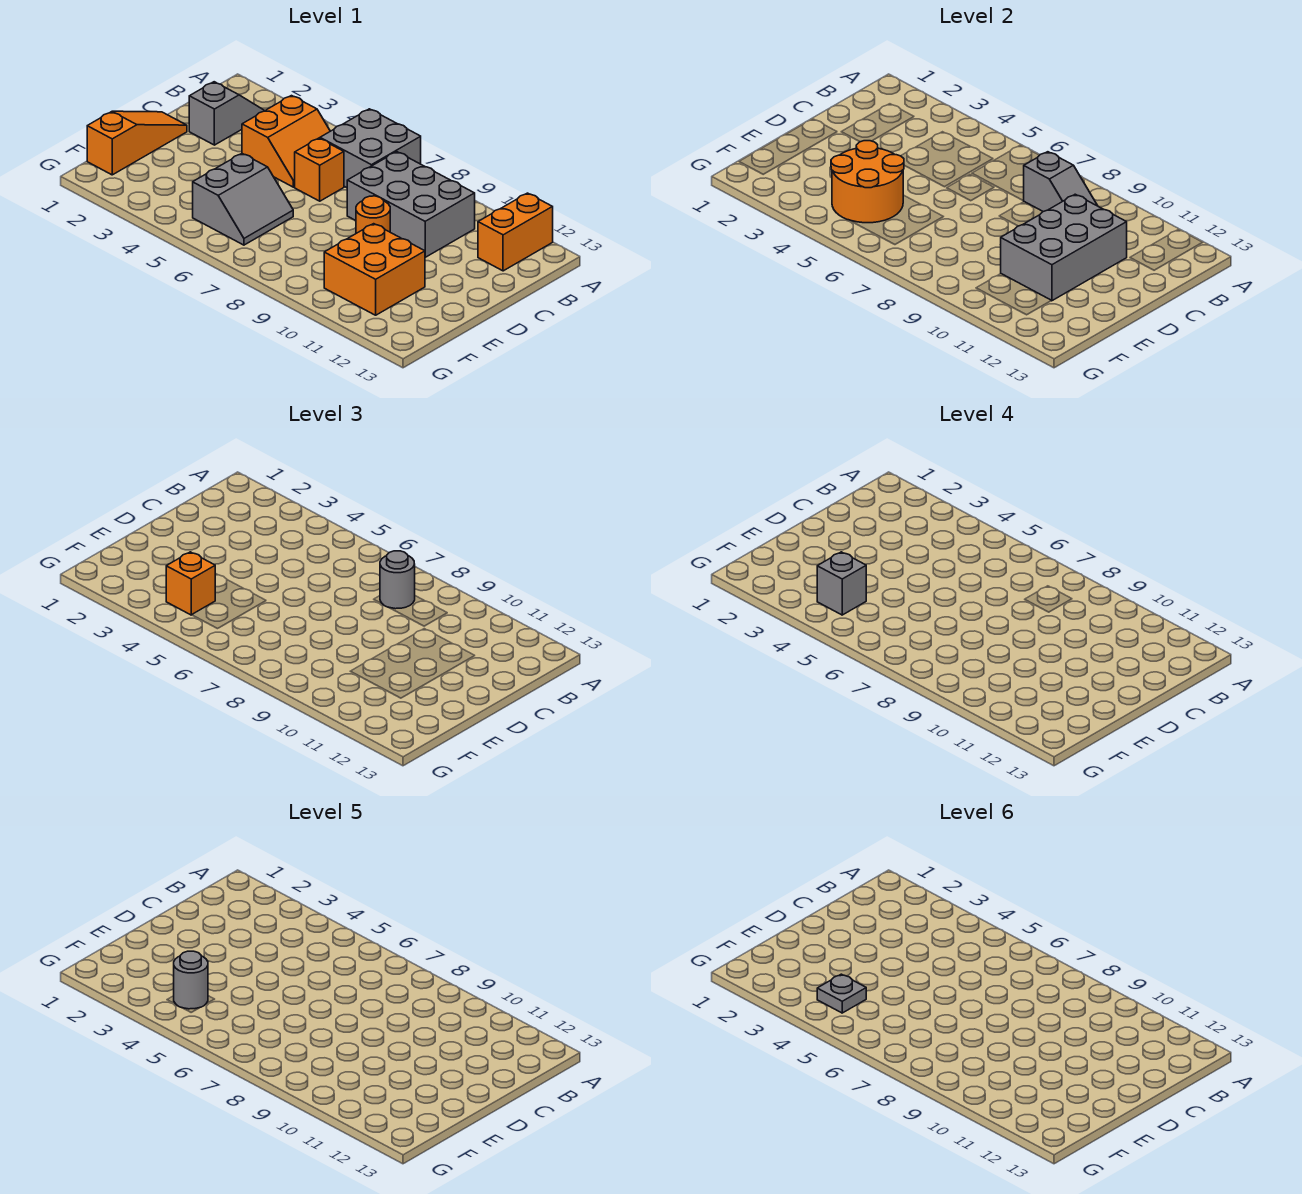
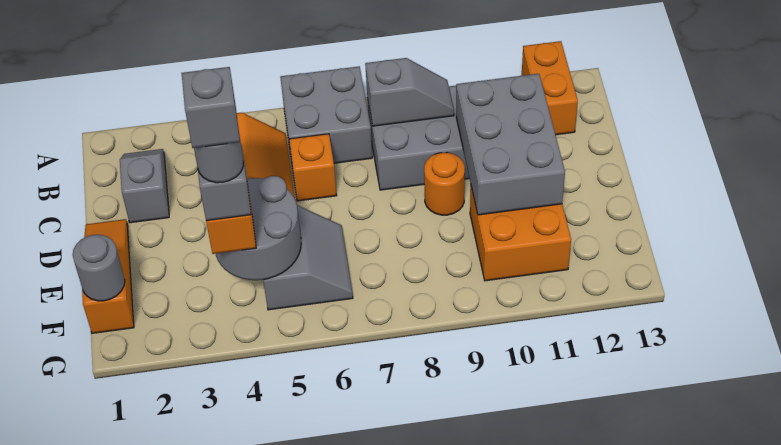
grey round brick B8 level 3 -> grey round brick F1 level 2
orange round brick E4:F5 level 2 -> grey round brick E4:F5 level 2
grey plate F4 level 6 -> grey brick F4 level 6

